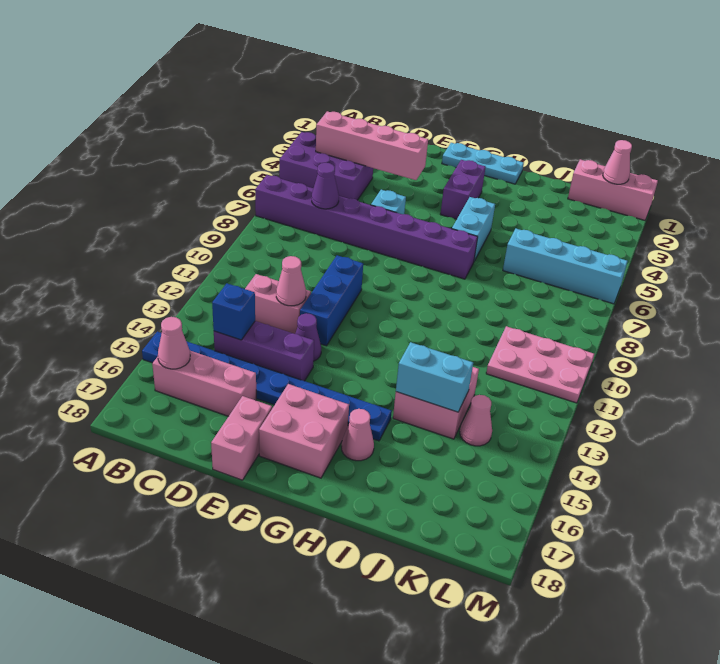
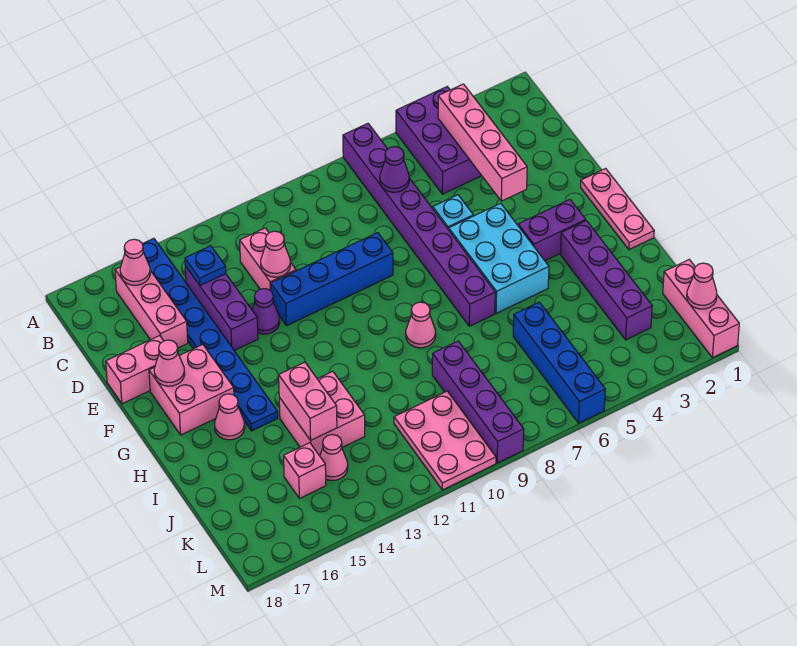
blue brick C14 level 2 -> blue plate C14 level 2
blue brick E10:E12 level 1 -> blue brick E9:E12 level 1
cyan plate F1:H1 level 1 -> pink plate F1:H1 level 1
none -> pink cone F17 level 2
none -> purple brick H3:K3 level 1
cyan brick H5:H6 level 1 -> cyan brick F5:H6 level 1
none -> pink cone H9 level 1
cyan brick I14:J14 level 2 -> pink brick I14:J14 level 2
cyan brick J6:M6 level 1 -> blue brick J6:M6 level 1
none -> purple brick J9:M9 level 1
none -> pink brick K15 level 1

